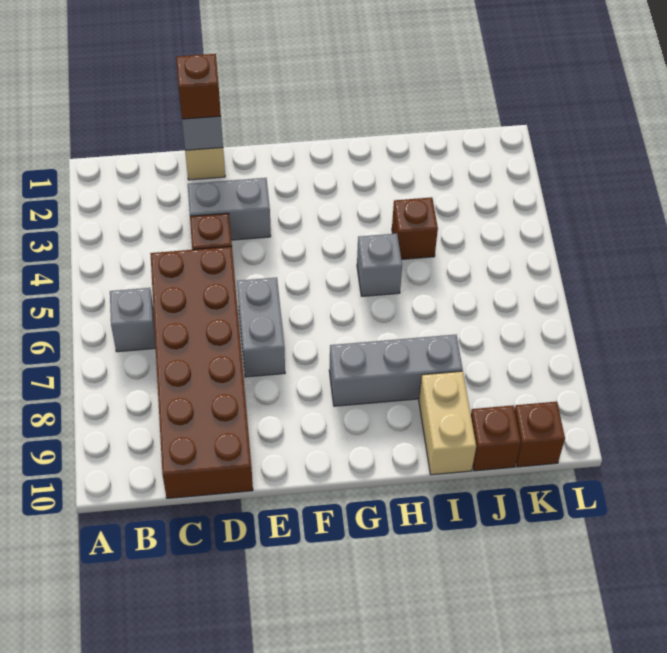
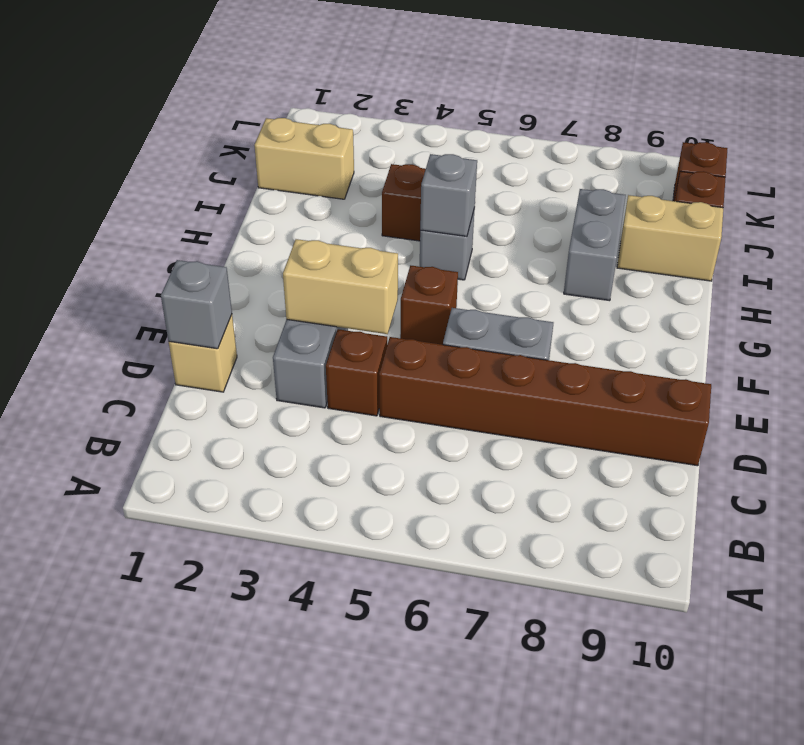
grey brick B6 level 1 -> grey brick H5 level 2
brown brick C5:D10 level 1 -> brown brick D5:D10 level 1
brown brick D1 level 3 -> brown brick F5 level 1
none -> tan brick E3:E4 level 2
grey brick G8:I8 level 1 -> grey brick H8:I8 level 1
none -> tan brick J1:J2 level 1

